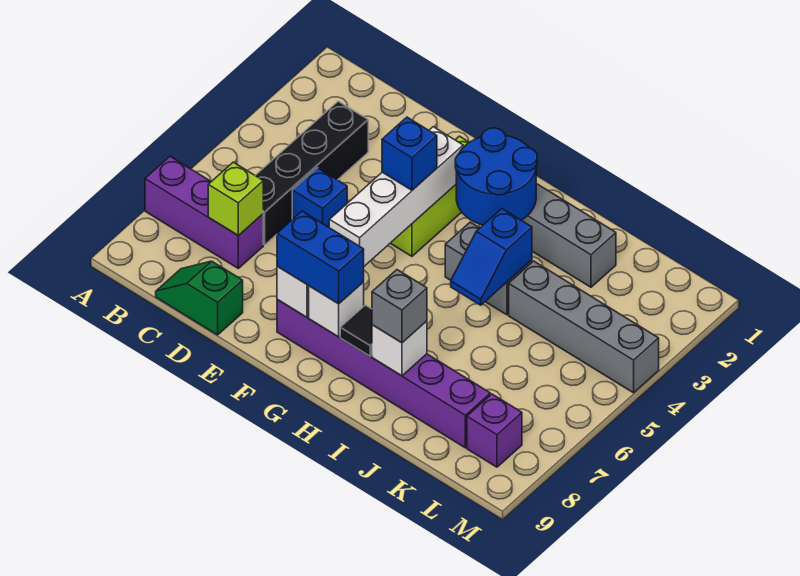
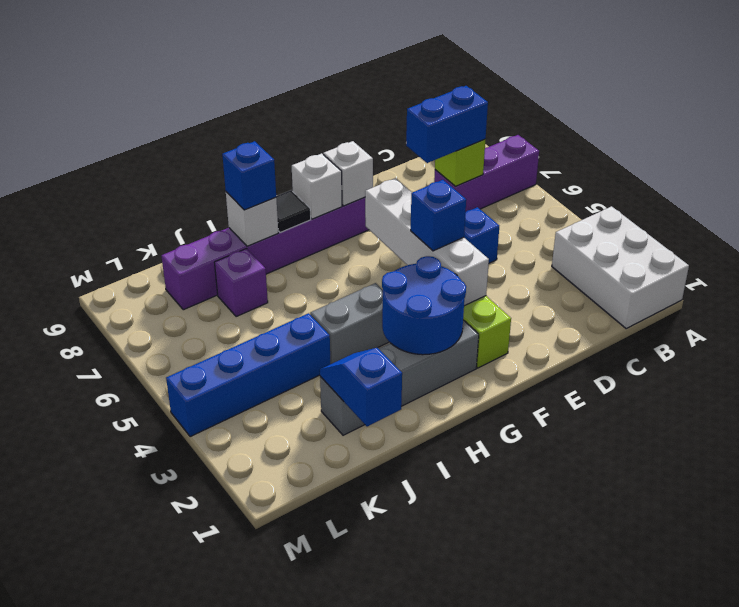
none -> white brick A1:B3 level 1
black brick C3:C6 level 1 -> none
green slope C9:D9 level 1 top D -> none
blue brick F8:G8 level 3 -> blue brick C7:D7 level 3
blue slope I4:I5 level 2 top 4 -> blue slope J1:J2 level 2 top 1
grey brick I8 level 3 -> blue brick I8 level 3
grey brick J4:M4 level 1 -> blue brick J4:M4 level 1
purple brick L8 level 1 -> purple brick J7 level 1

